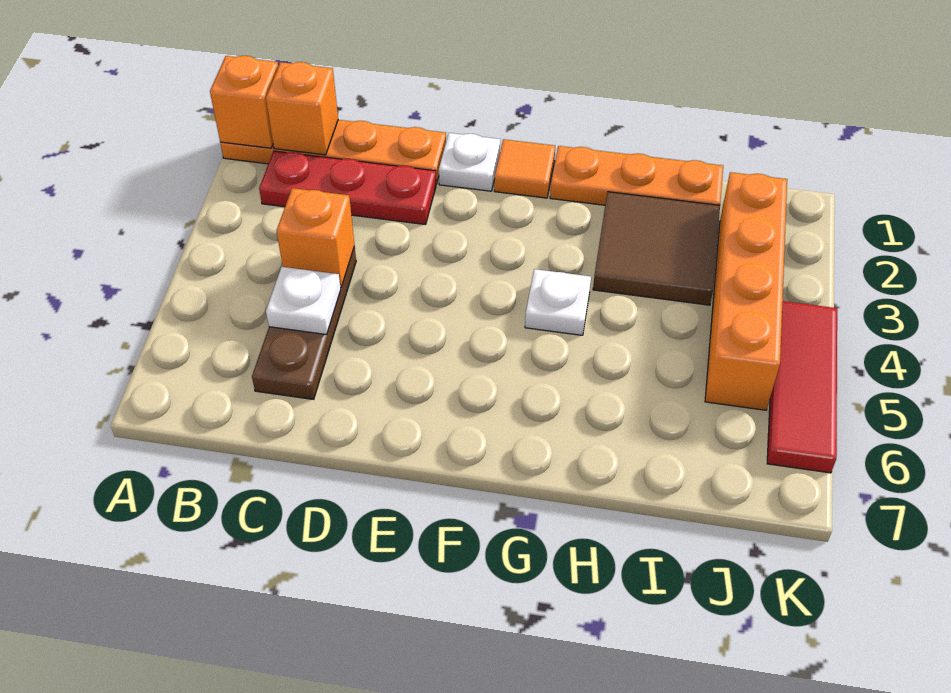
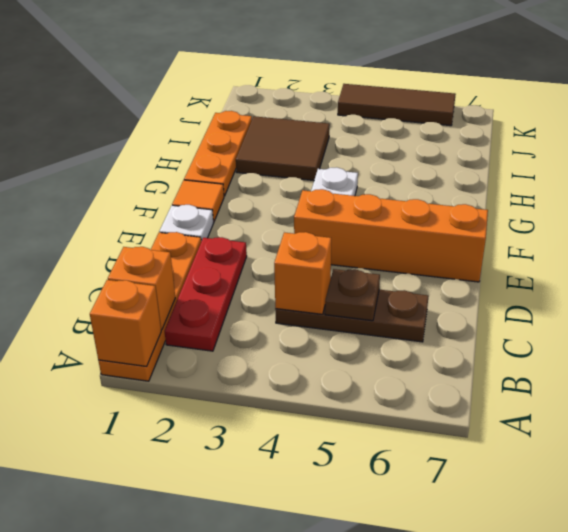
white plate C5 level 2 -> brown plate C5 level 2
orange brick J2:J5 level 1 -> orange brick E4:E7 level 1
red tile K4:K6 level 1 -> brown tile K4:K6 level 1

